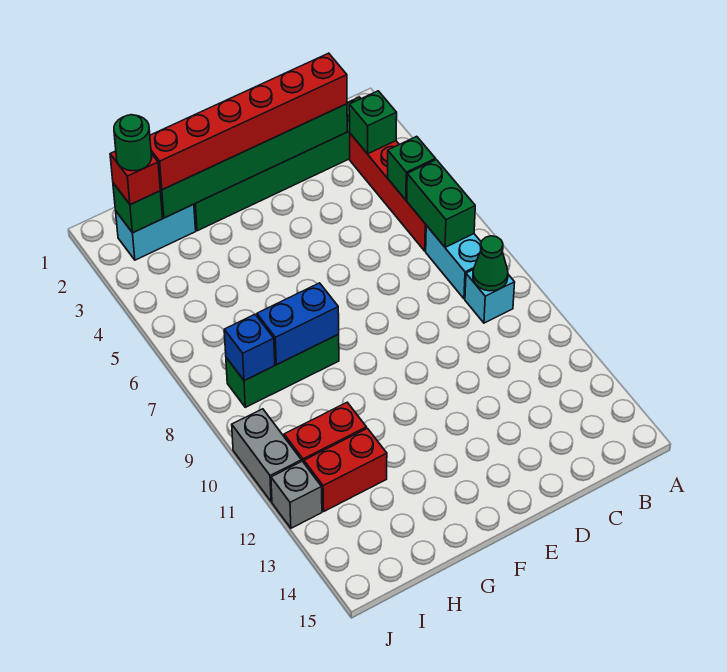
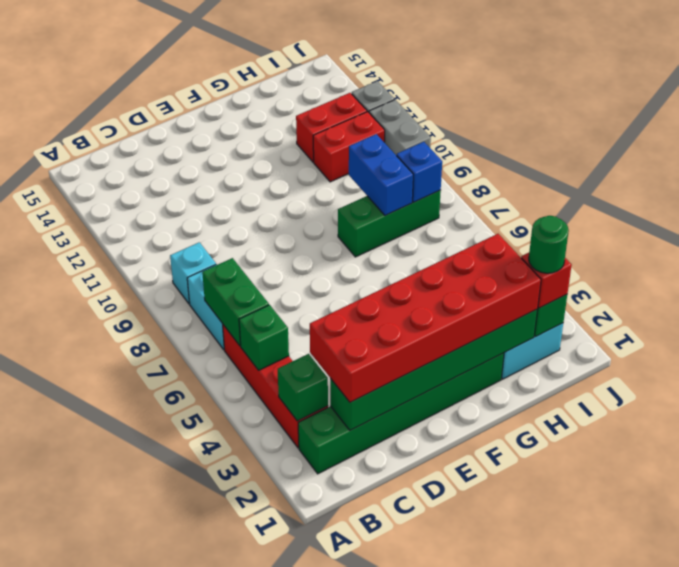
green cone B9 level 2 -> none
red brick C2:H2 level 3 -> red brick C2:H3 level 3
blue brick G8:H8 level 2 -> blue brick H8:H9 level 2

